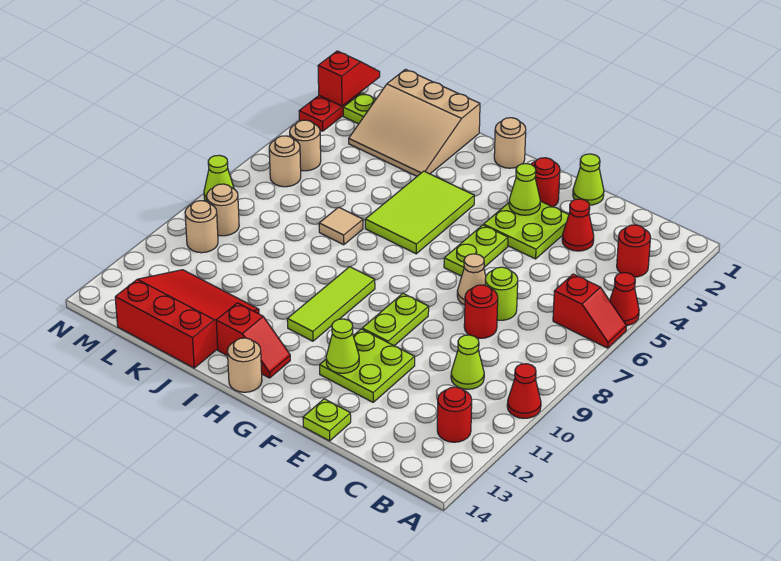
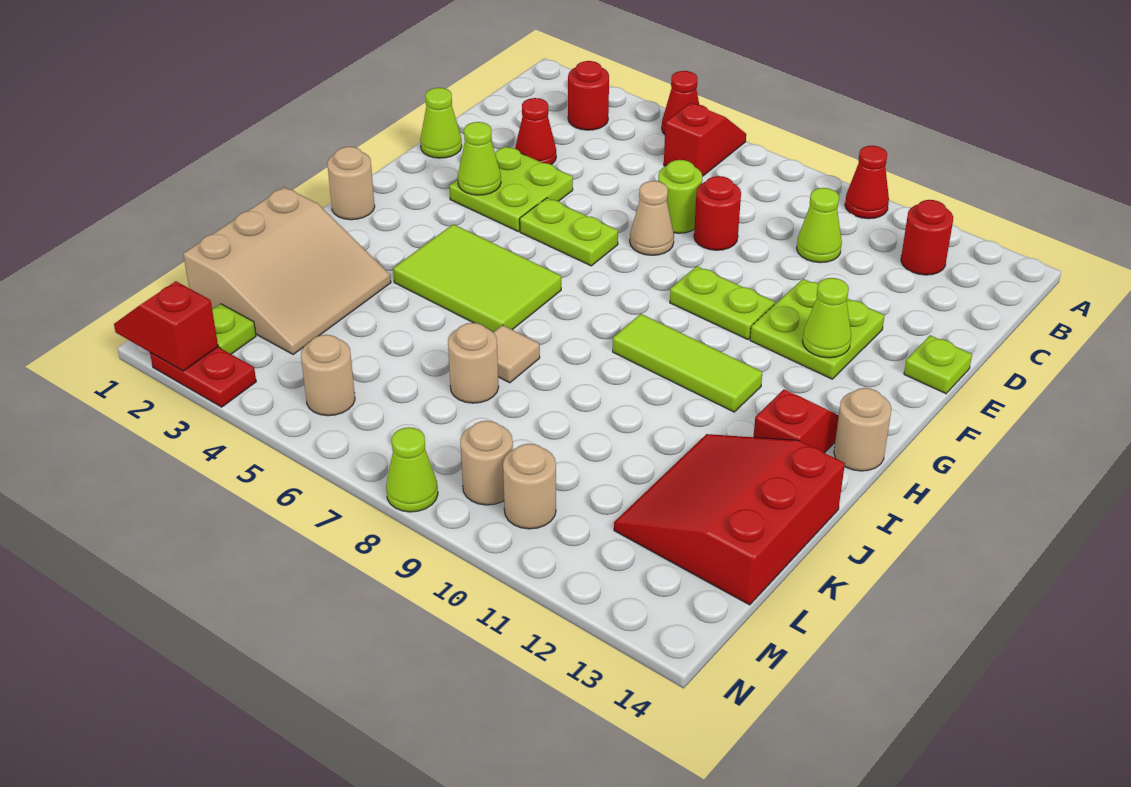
red round brick F2 level 1 -> none
tan round brick M6 level 1 -> tan round brick K7 level 1

